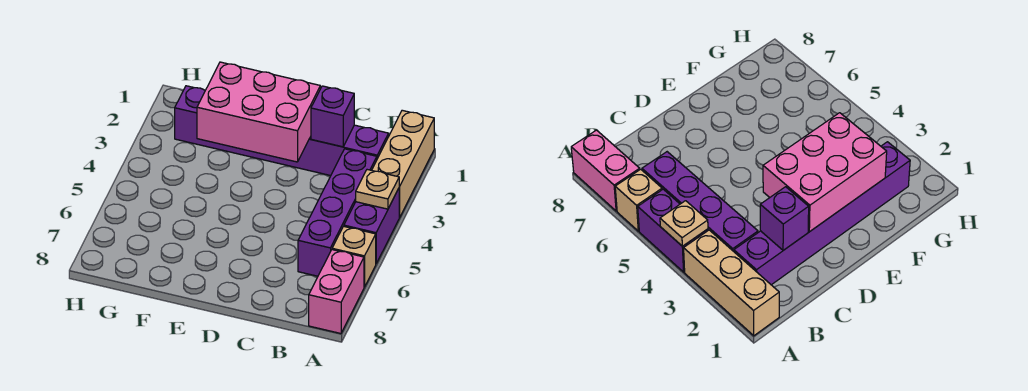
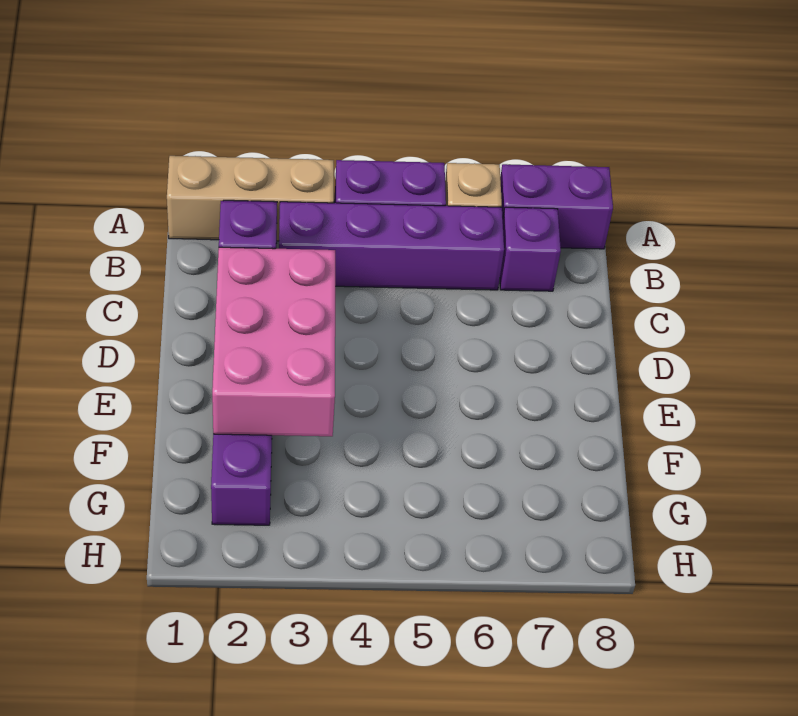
tan plate A4 level 2 -> none
pink brick A7:A8 level 1 -> purple brick A7:A8 level 1
none -> purple brick B7 level 1

